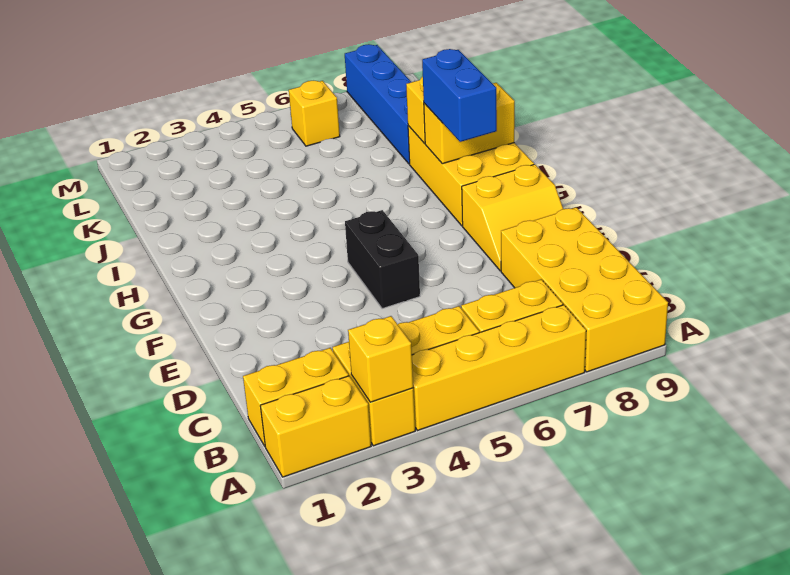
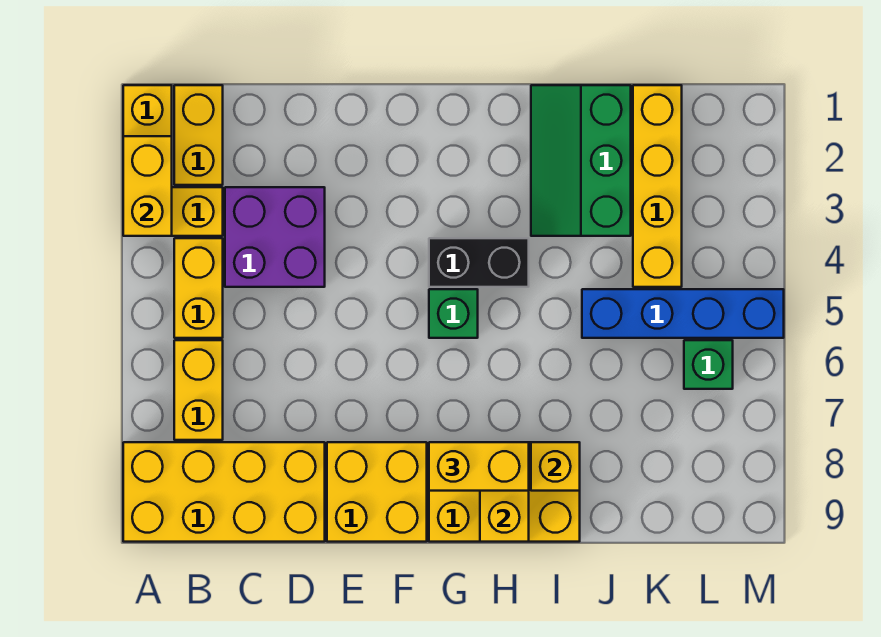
yellow brick A3 level 2 -> yellow brick A2:A3 level 2
yellow brick A4:A7 level 1 -> yellow brick K1:K4 level 1
none -> purple brick C3:D4 level 1
black brick E5:F5 level 1 -> black brick G4:H4 level 1
yellow slope E8:F9 level 1 top F -> yellow brick E8:F9 level 1
none -> green brick G5 level 1
blue brick G8:H8 level 3 -> yellow brick G8:H8 level 3
none -> green slope I1:J3 level 1 top J
blue brick J8:M8 level 1 -> blue brick J5:M5 level 1
yellow brick L6 level 1 -> green brick L6 level 1

